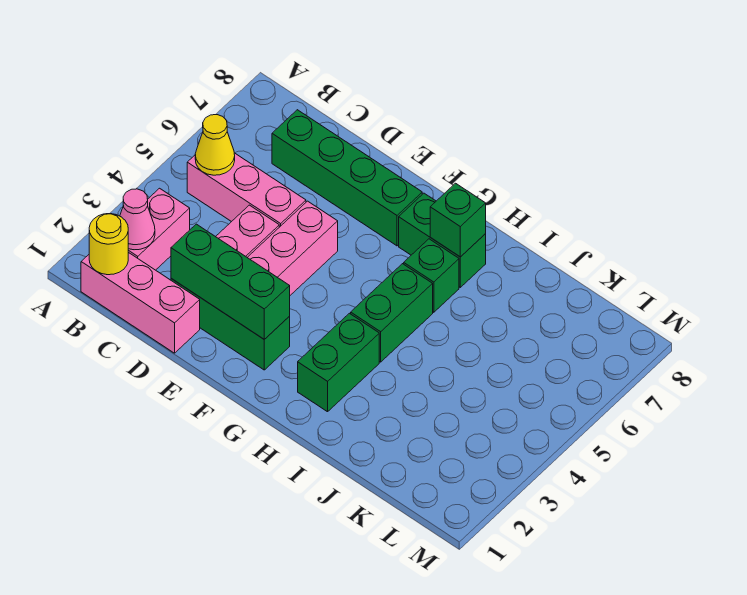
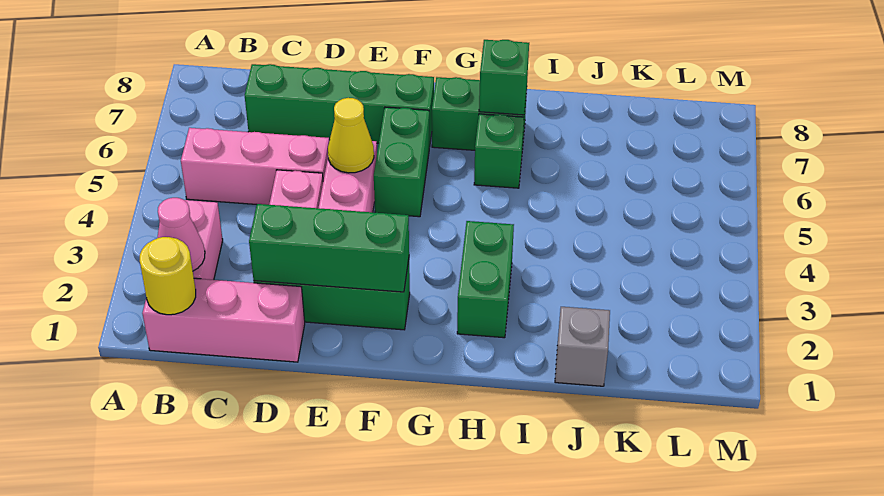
yellow cone B5 level 2 -> yellow cone E5 level 2
green brick H4:H5 level 1 -> green brick F5:F6 level 1
none -> grey brick J1 level 1

